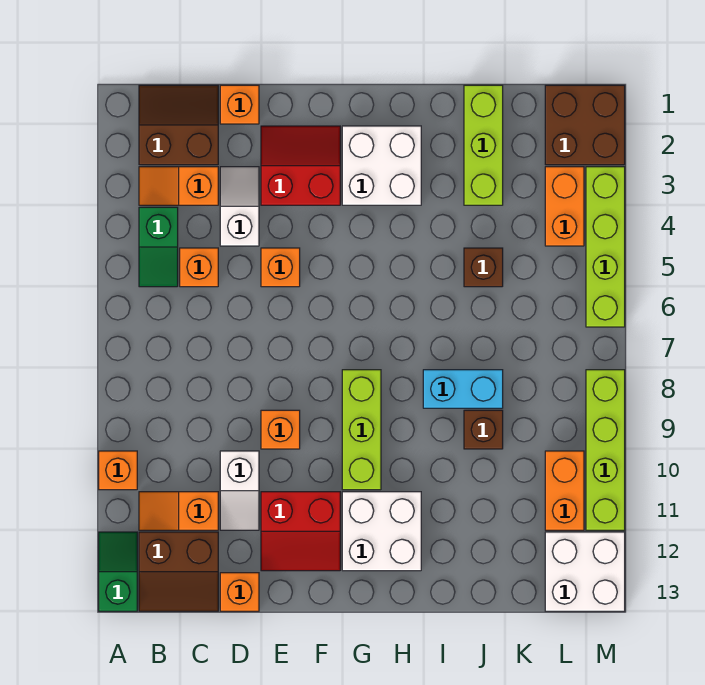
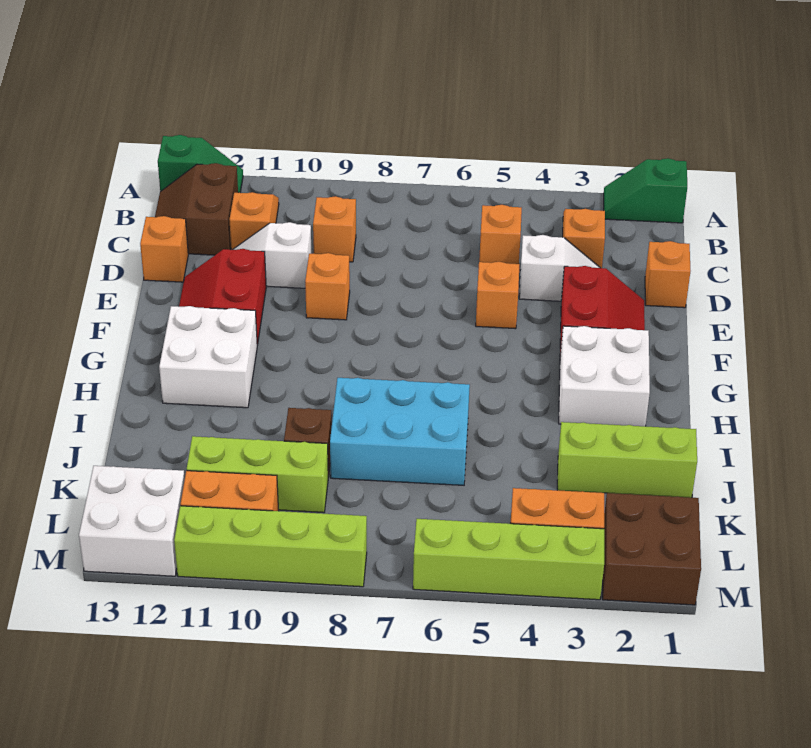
orange brick A10 level 1 -> orange brick C9 level 1
brown slope B1:C2 level 1 top 2 -> none
green slope B4:B5 level 1 top 4 -> green slope A1:A2 level 1 top 1
lime brick G8:G10 level 1 -> lime brick K9:K11 level 1
cyan brick I8:J8 level 1 -> cyan brick I6:J8 level 1
brown brick J5 level 1 -> none

